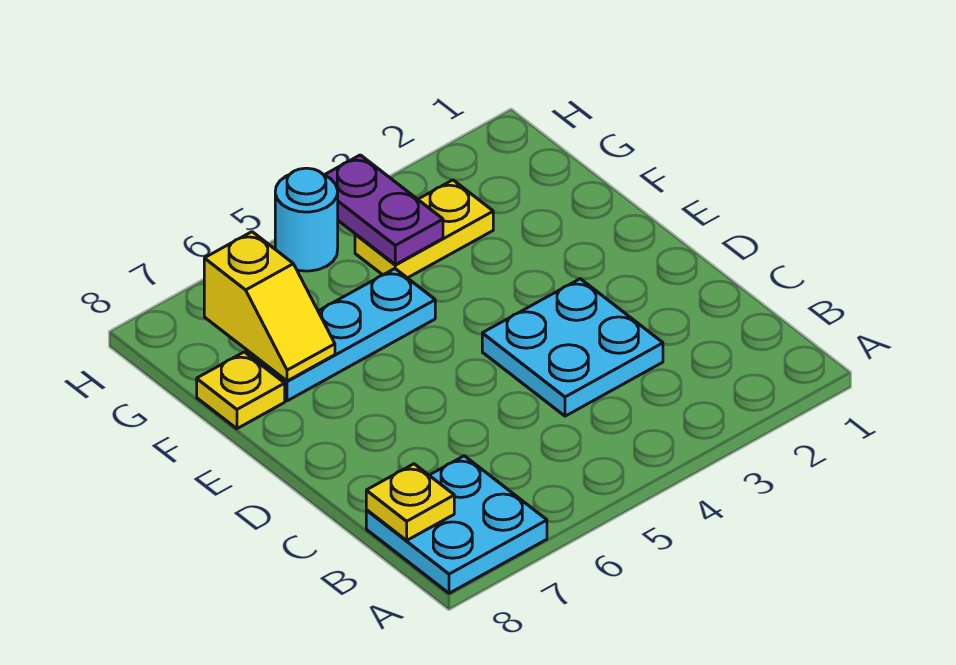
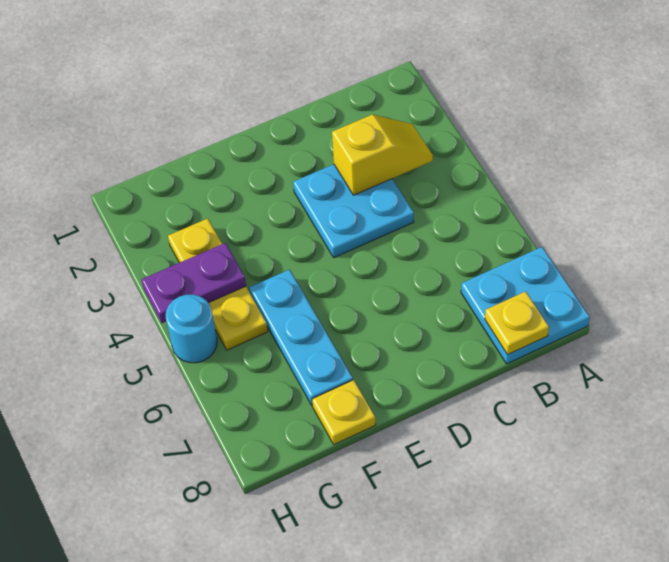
yellow slope F7:G7 level 2 top G -> yellow slope B3:C3 level 2 top C
yellow plate G3:G4 level 1 -> yellow plate G3:G5 level 1

